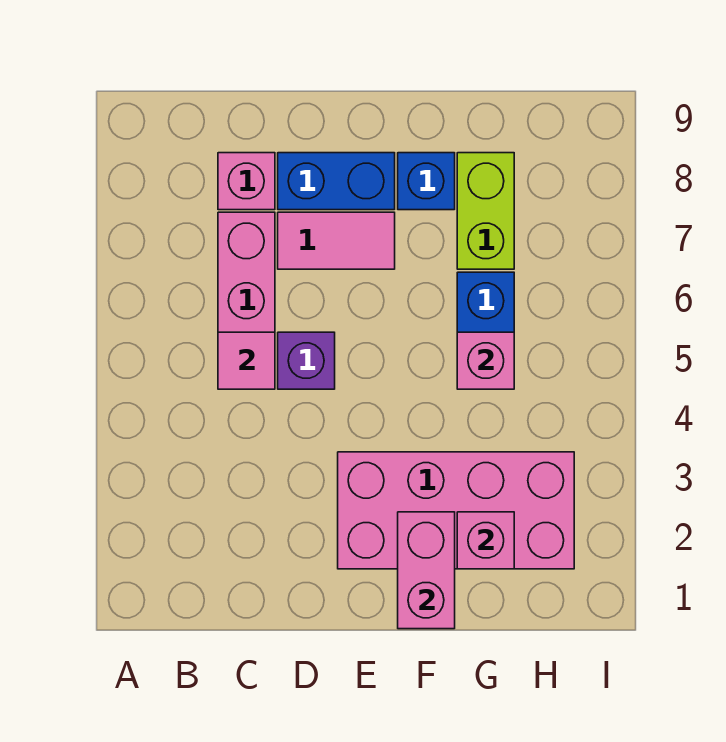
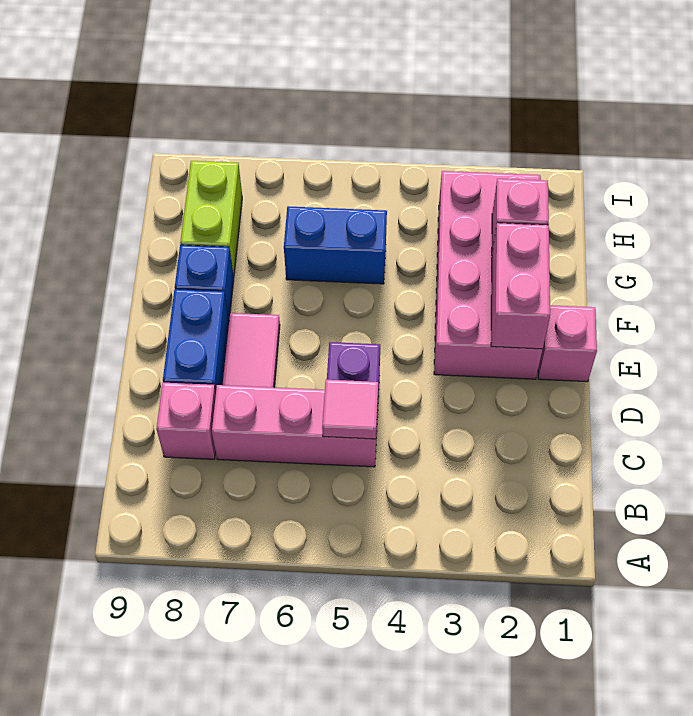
pink brick F1:F2 level 2 -> pink brick E2:F2 level 2
pink brick G5 level 2 -> pink brick E1 level 1
lime brick G7:G8 level 1 -> lime brick G8:H8 level 1

